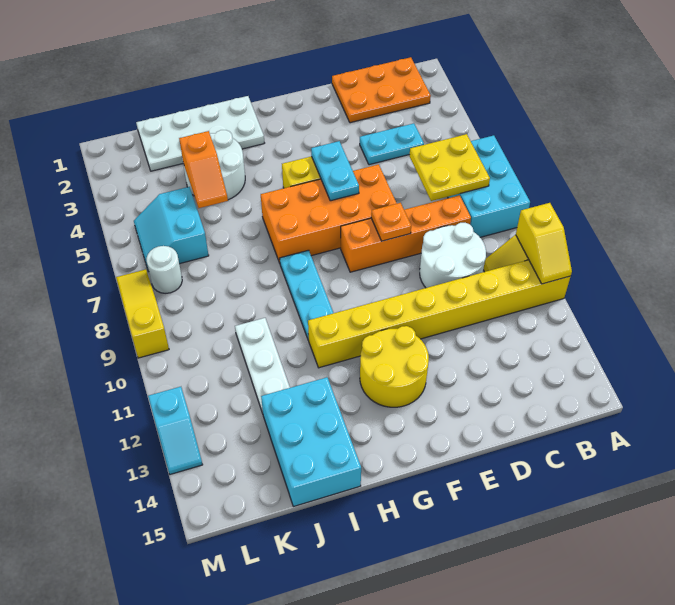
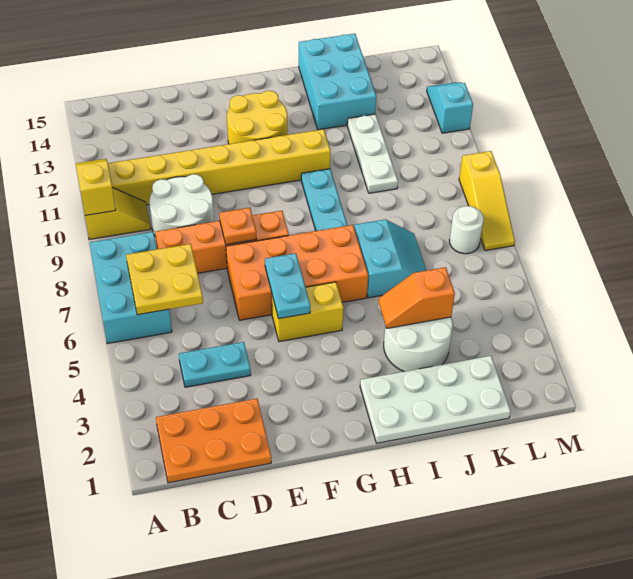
orange slope J4:J5 level 2 top 4 -> orange slope I4:J4 level 2 top J
cyan slope K5:L6 level 1 top K -> cyan slope I6:J7 level 1 top I

